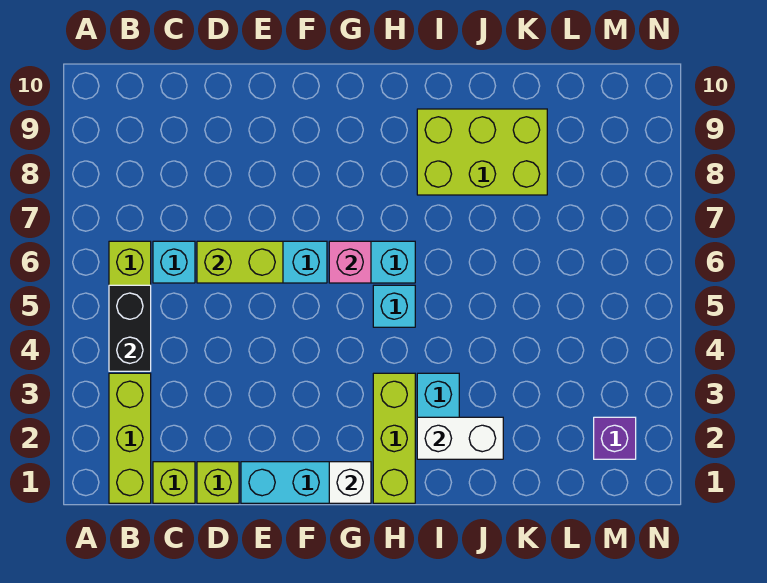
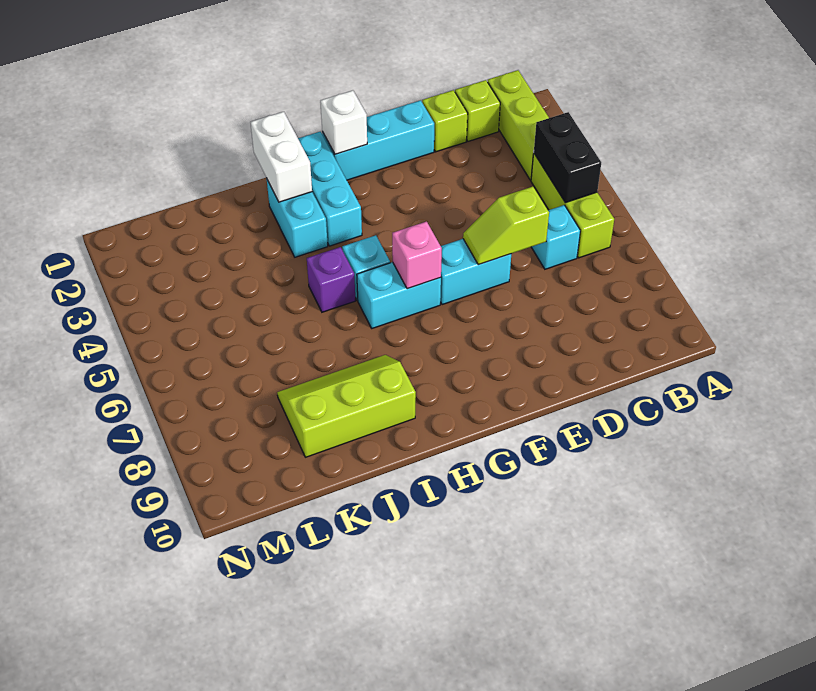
lime brick D6:E6 level 2 -> lime slope D6:E6 level 2 top D
lime brick H1:H3 level 1 -> cyan brick H1:H3 level 1
white brick I2:J2 level 2 -> white brick I1:I2 level 2
lime brick I8:K9 level 1 -> lime slope I8:K9 level 1 top 9
purple brick M2 level 1 -> purple brick I5 level 1

